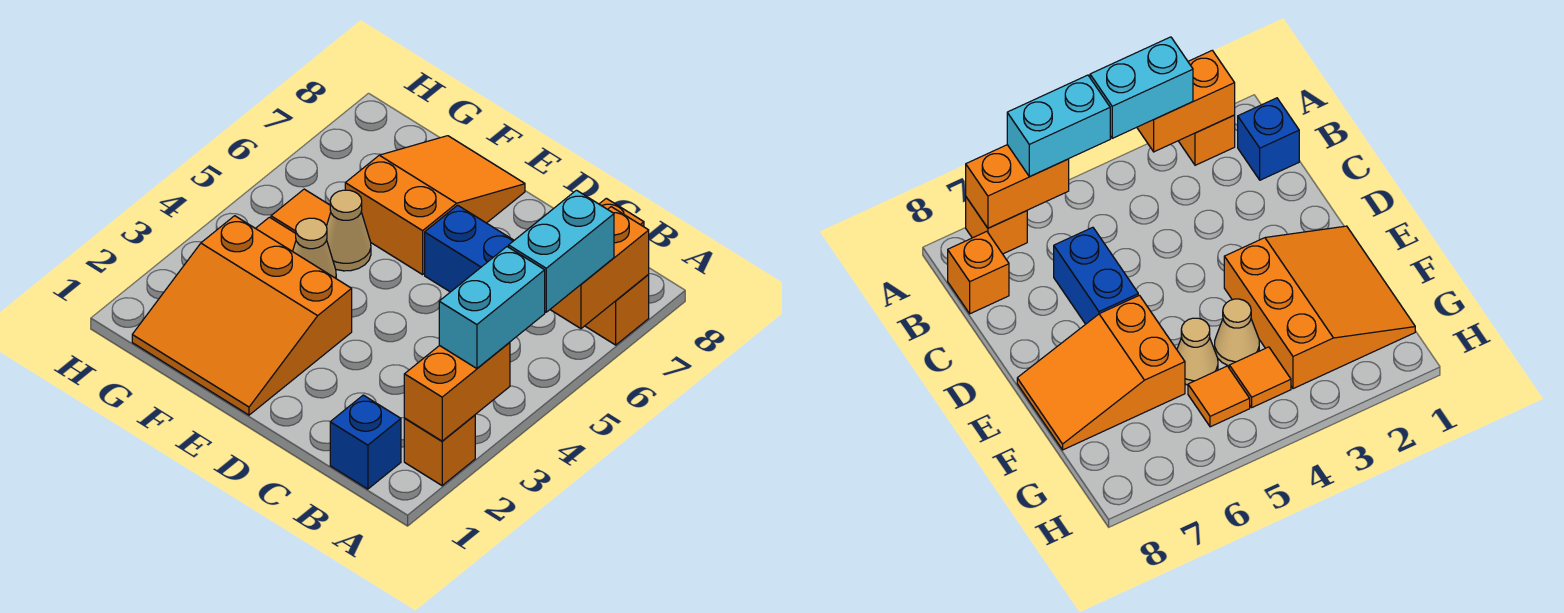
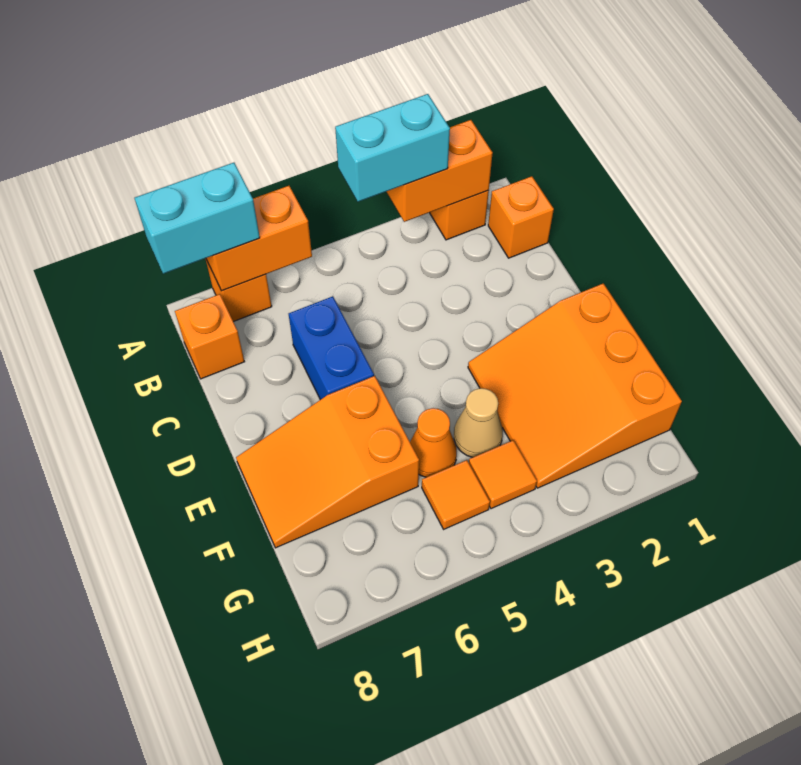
cyan brick A5:A6 level 3 -> cyan brick A7:A8 level 3
blue brick B1 level 1 -> orange brick B1 level 1
orange slope E1:G3 level 1 top 3 -> orange slope E1:G3 level 1 top 1
tan cone F5 level 1 -> orange cone F5 level 1

